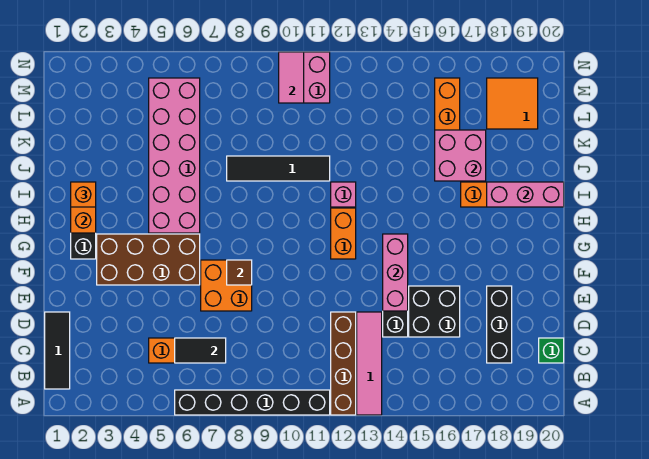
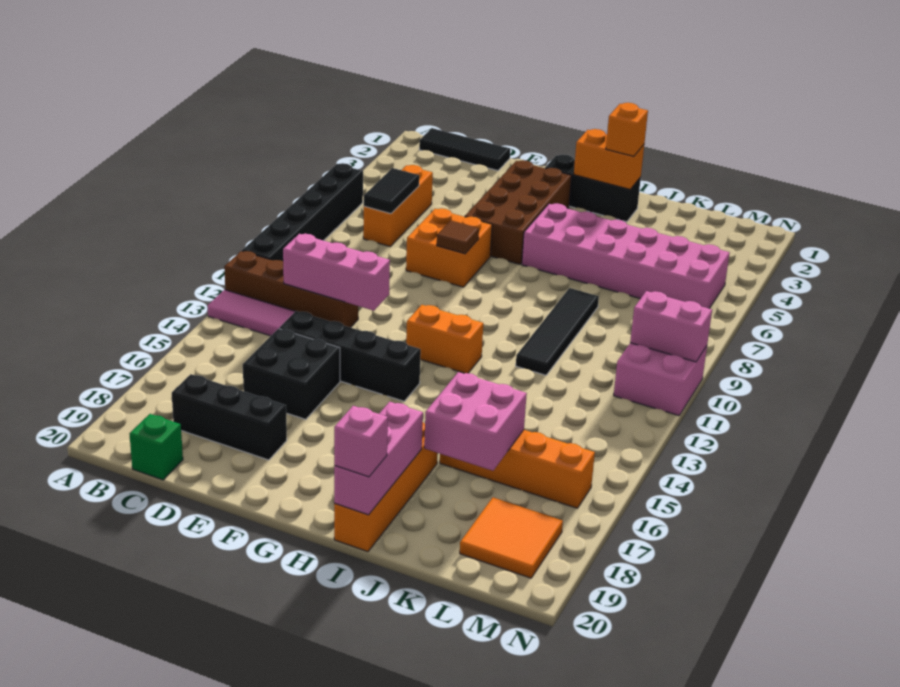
pink brick E14:G14 level 2 -> pink brick C12:E12 level 2
pink brick I12 level 1 -> pink brick I20 level 3
pink tile M10:N10 level 2 -> pink brick M10:N10 level 2

